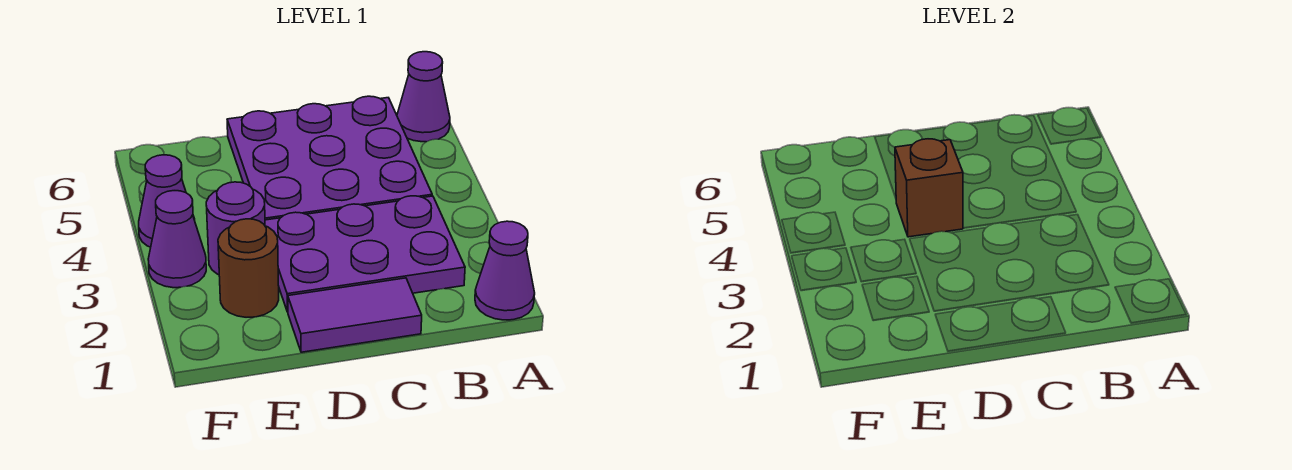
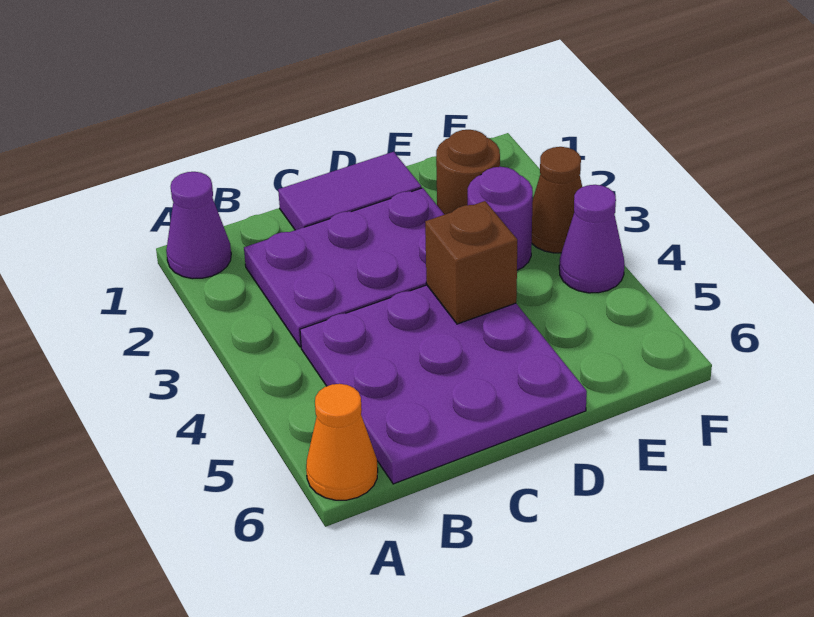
purple cone A6 level 1 -> orange cone A6 level 1
purple cone F3 level 1 -> brown cone F3 level 1

